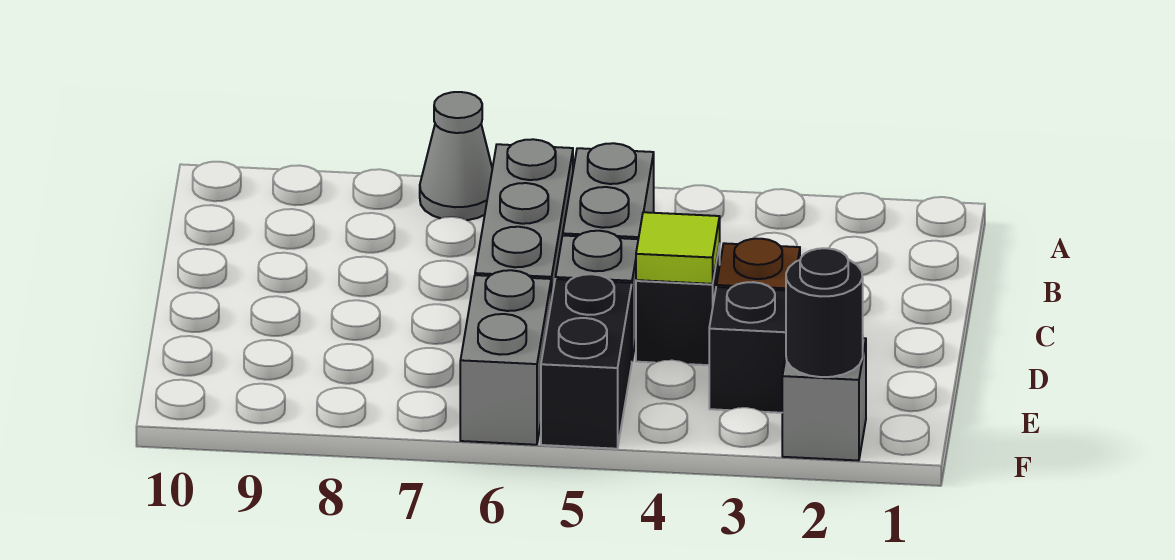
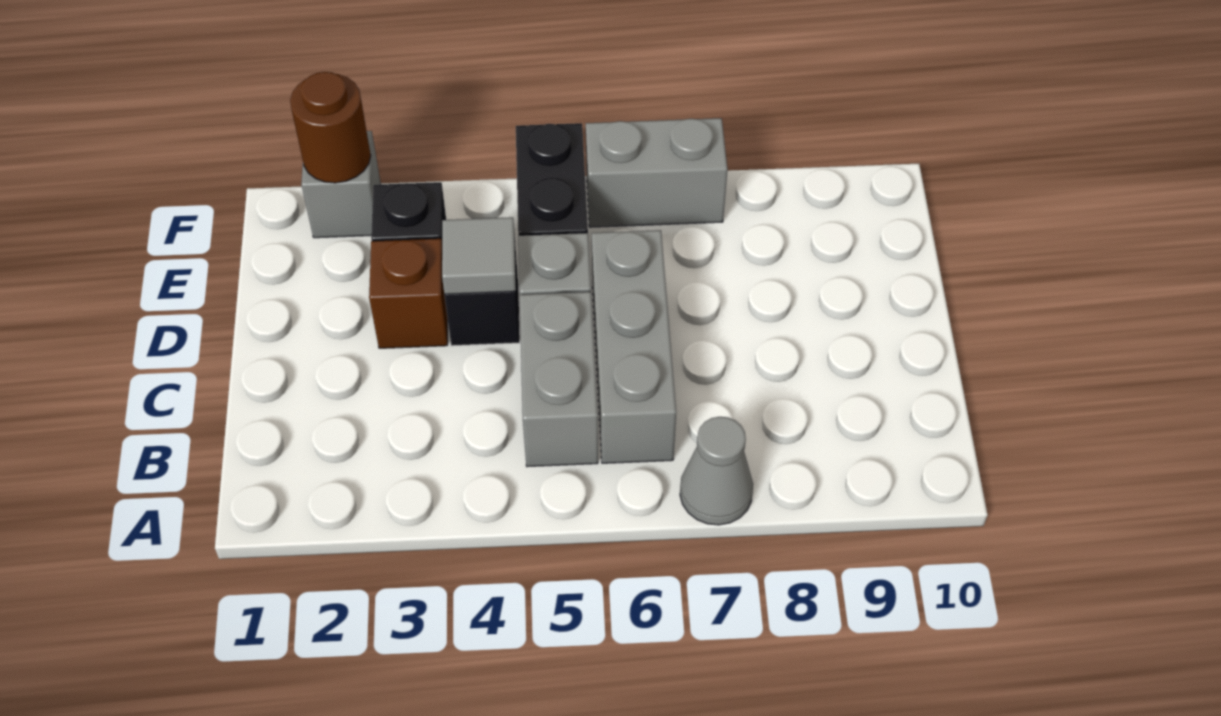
lime tile D4 level 2 -> grey tile D4 level 2
grey brick E6:F6 level 1 -> grey brick F6:F7 level 1
black round brick F2 level 2 -> brown round brick F2 level 2

